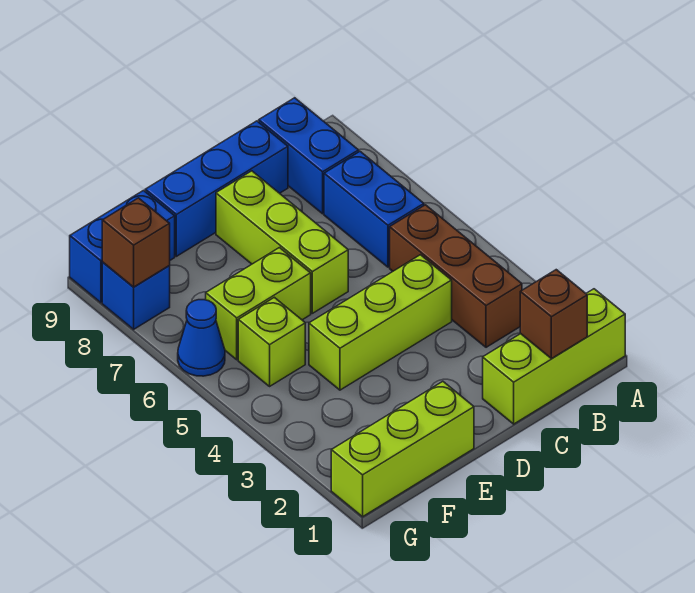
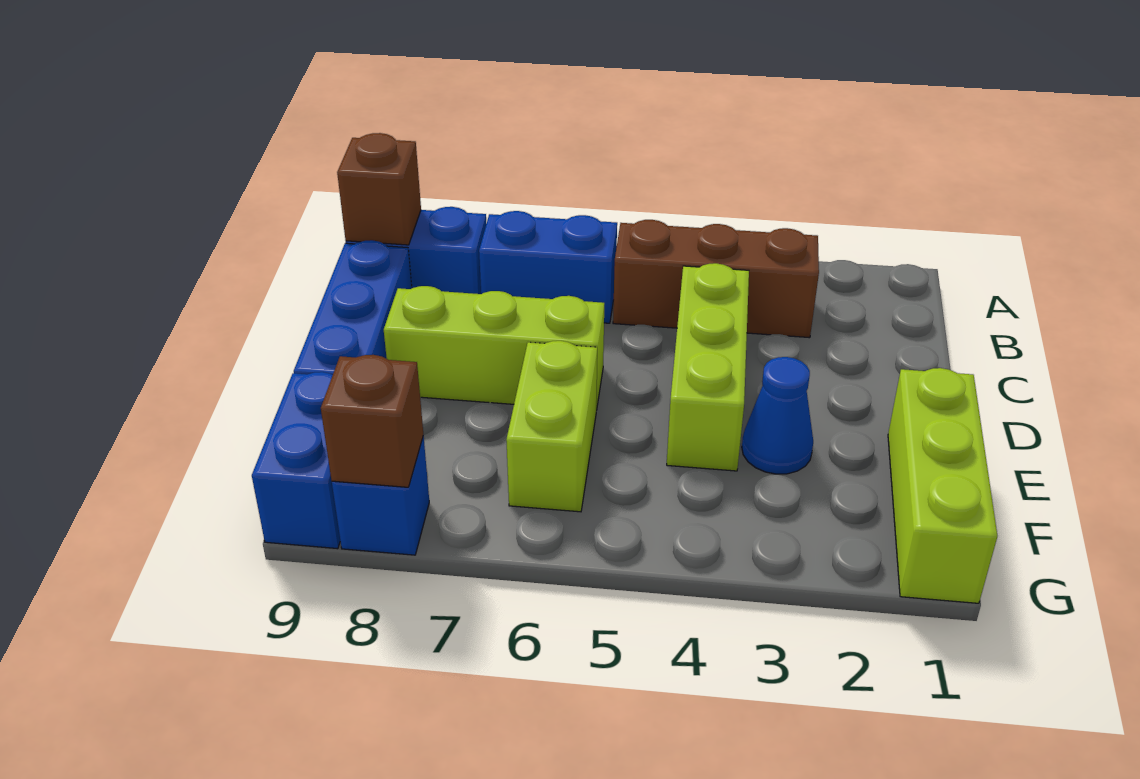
lime brick A1:C1 level 1 -> none
brown brick B1 level 2 -> brown brick B9 level 2
lime brick F5 level 1 -> none
blue cone G6 level 1 -> blue cone E3 level 1

